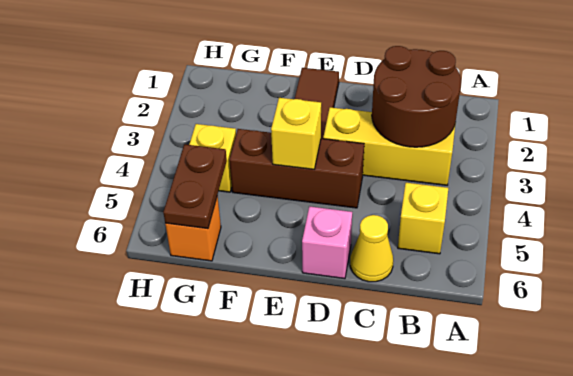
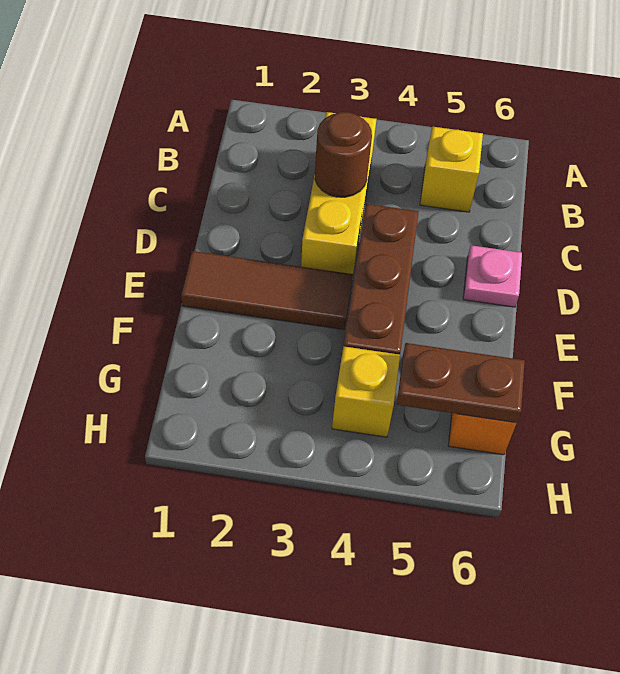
brown round brick B2:C3 level 2 -> brown round brick C3 level 2
yellow cone C6 level 1 -> none
pink brick D6 level 1 -> pink plate D6 level 1
yellow brick E4 level 2 -> none

